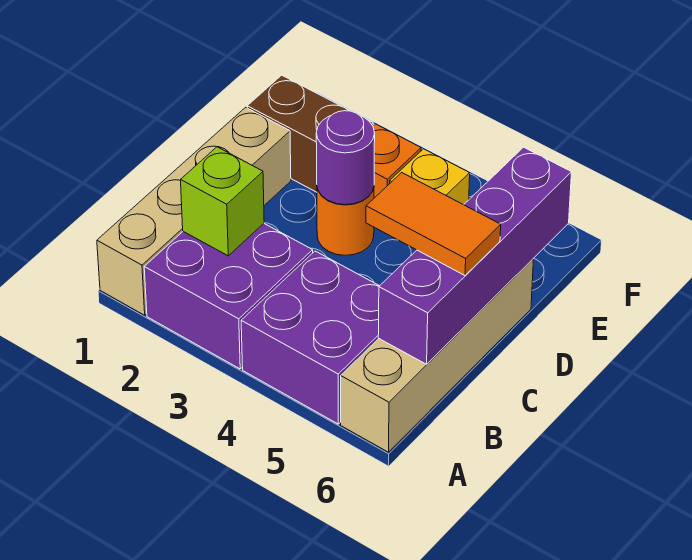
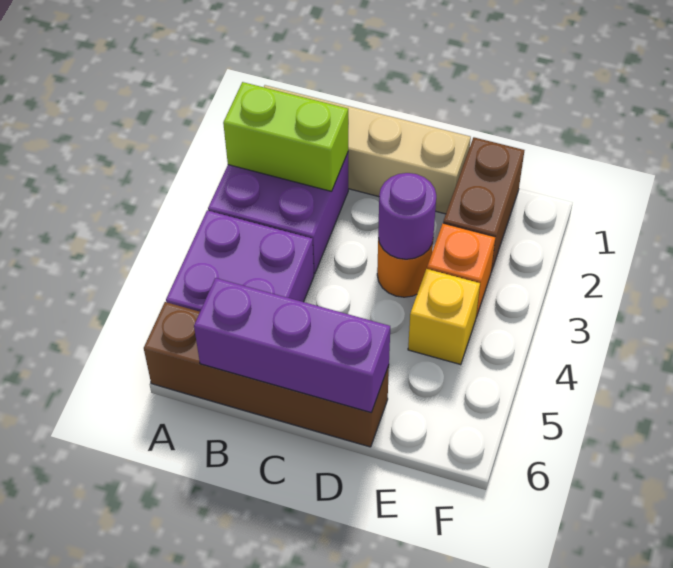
tan brick A6:D6 level 1 -> brown brick A6:D6 level 1
lime brick B2 level 2 -> lime brick A2:B2 level 2
purple brick B6:E6 level 2 -> purple brick B6:D6 level 2
orange tile C5:C6 level 3 -> none

